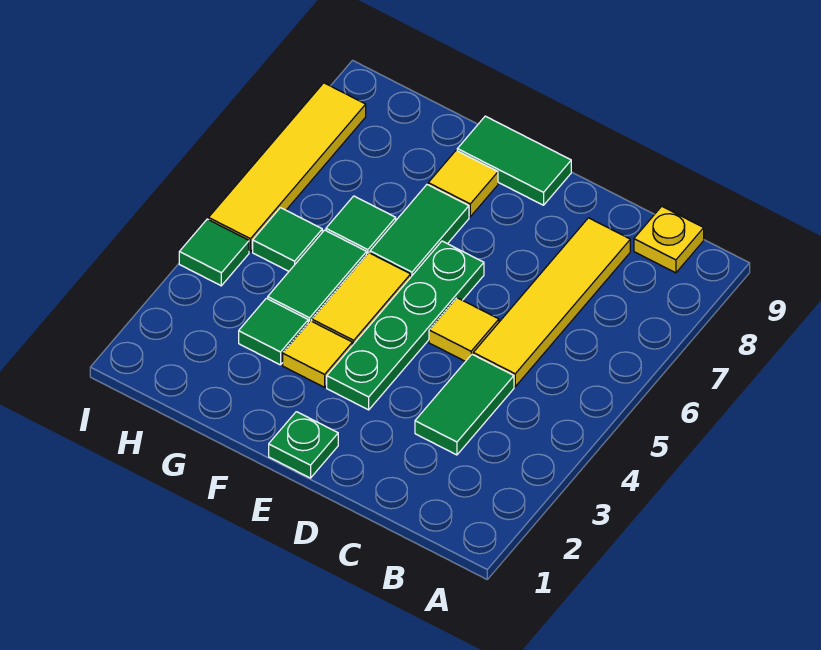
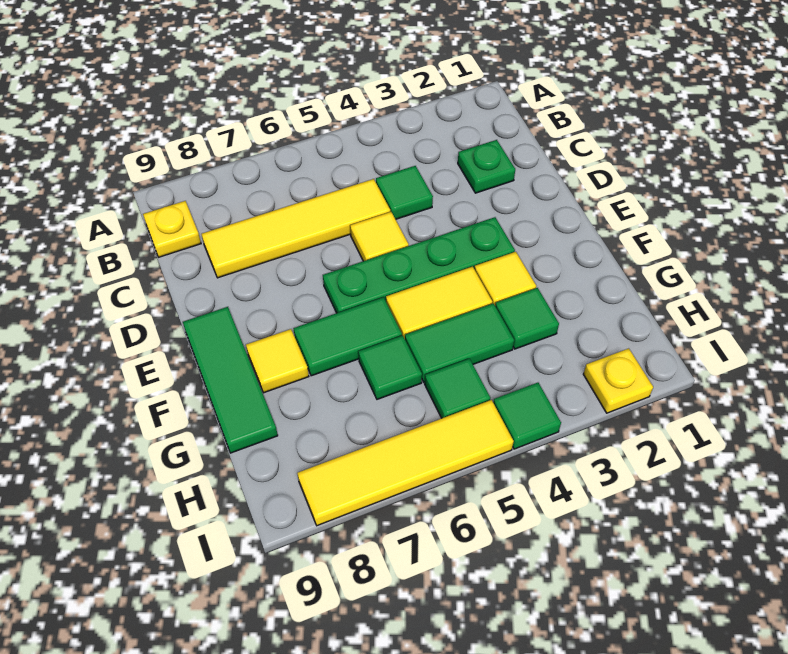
green tile C3:C4 level 1 -> green tile C4 level 1
green plate E1 level 1 -> green plate C2 level 1
green tile E9:F9 level 1 -> green tile E9:G9 level 1
none -> yellow plate I2 level 1

